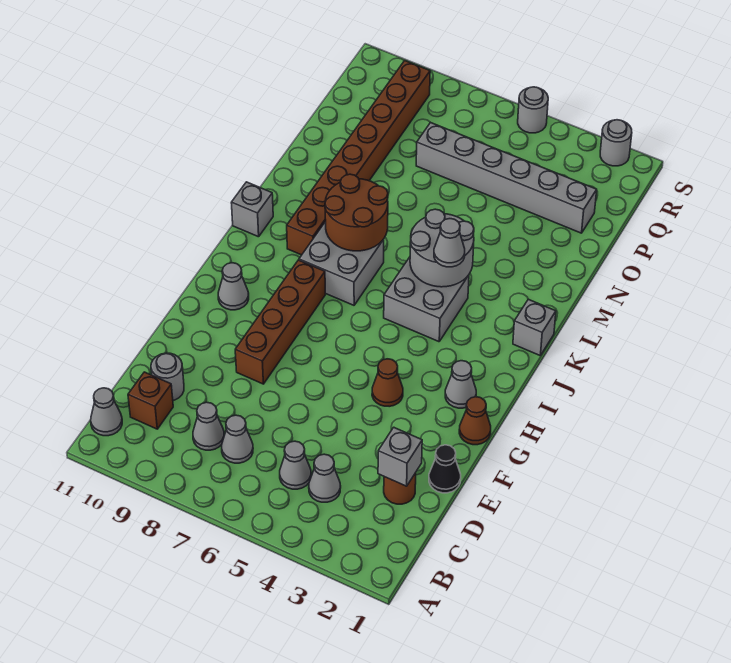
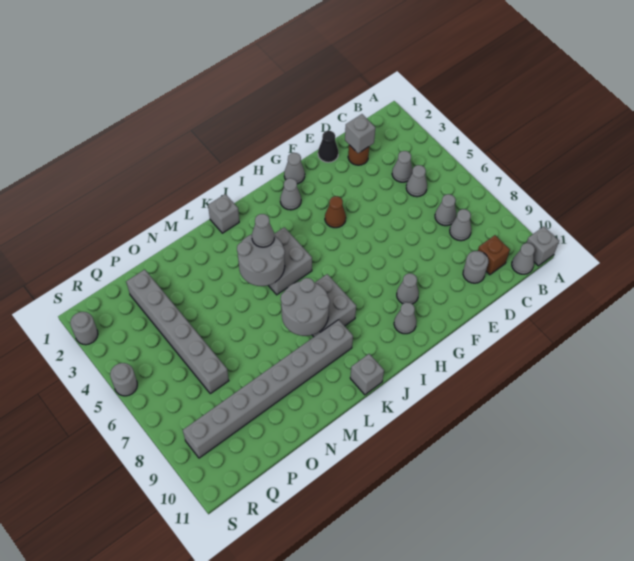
none -> grey brick A11 level 1
brown brick F8:I8 level 1 -> none
brown cone G1 level 1 -> grey cone G1 level 1
none -> grey cone G9 level 1
brown round brick K7:L8 level 2 -> grey round brick K7:L8 level 2
brown brick K9:R9 level 1 -> grey brick K9:R9 level 1

